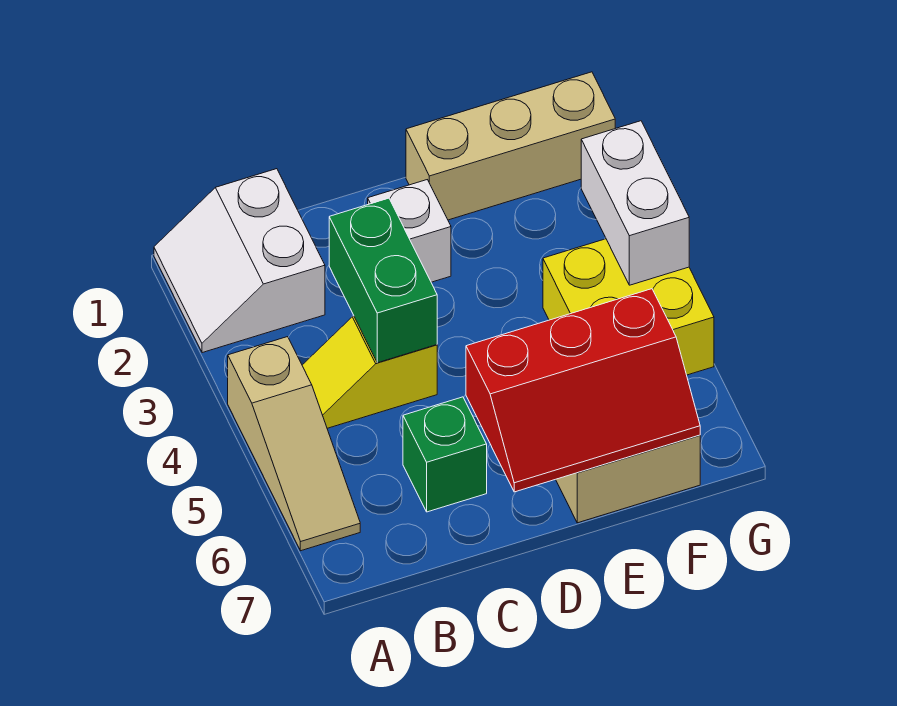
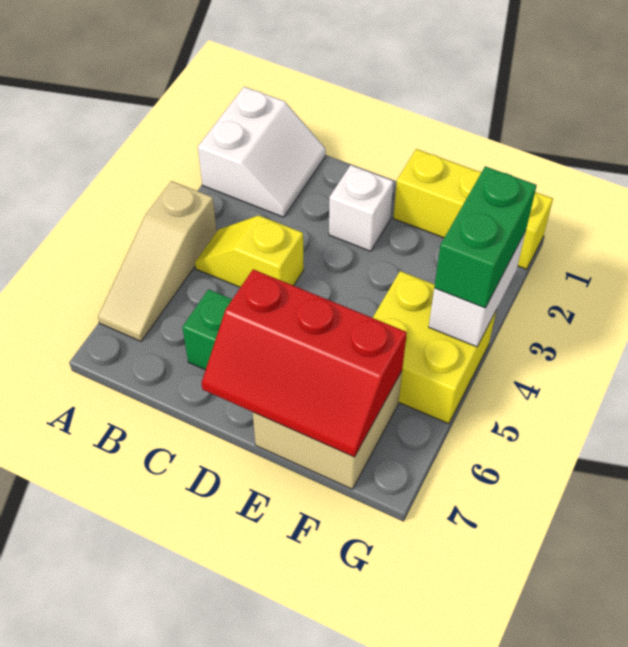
white slope A1:B2 level 1 top B -> white slope A1:B2 level 1 top A
green brick C3:C4 level 2 -> green brick G3:G4 level 3
tan brick E1:G1 level 1 -> yellow brick E1:G1 level 1

